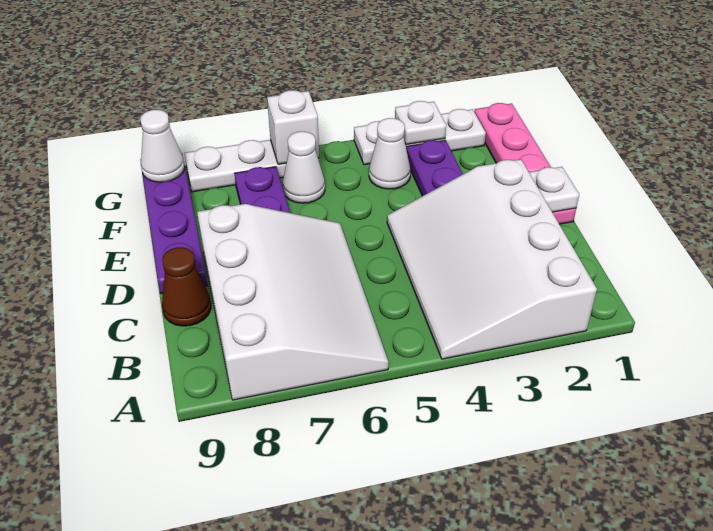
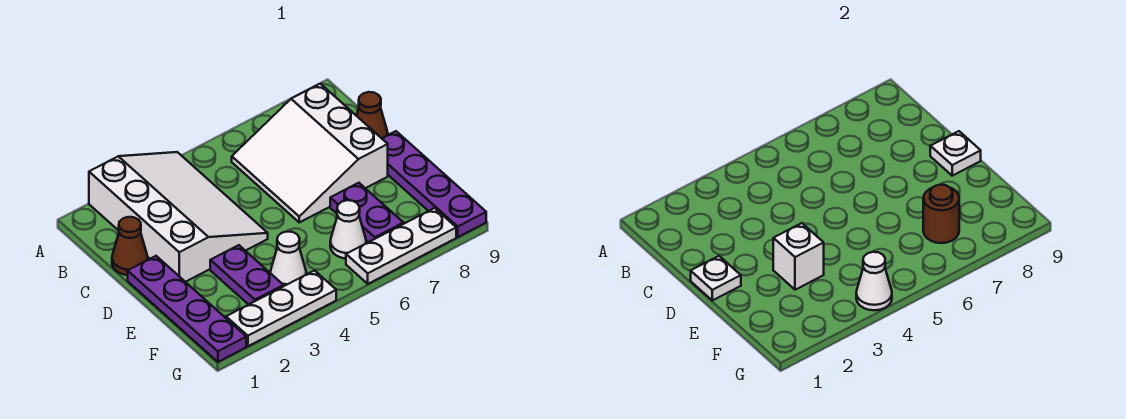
white slope A6:D8 level 1 top 8 -> white slope B6:D8 level 1 top 8
none -> brown cone C1 level 1
pink plate D1:G1 level 1 -> purple plate D1:G1 level 1
none -> brown round brick F7 level 2
white plate G3 level 2 -> white plate D9 level 2
white brick G6 level 2 -> white brick E3 level 2
white cone G9 level 2 -> white cone G4 level 2

